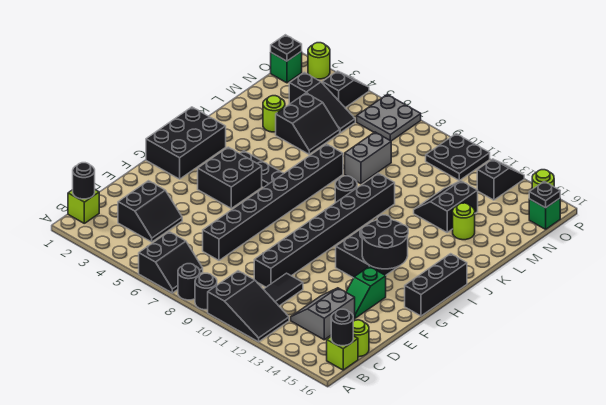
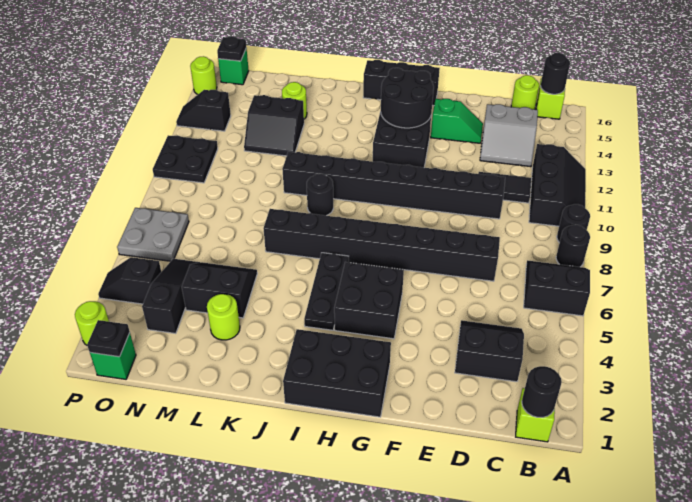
black slope A10:B12 level 1 top 10 -> black slope A10:B12 level 1 top B
grey brick L8:M8 level 1 -> none

